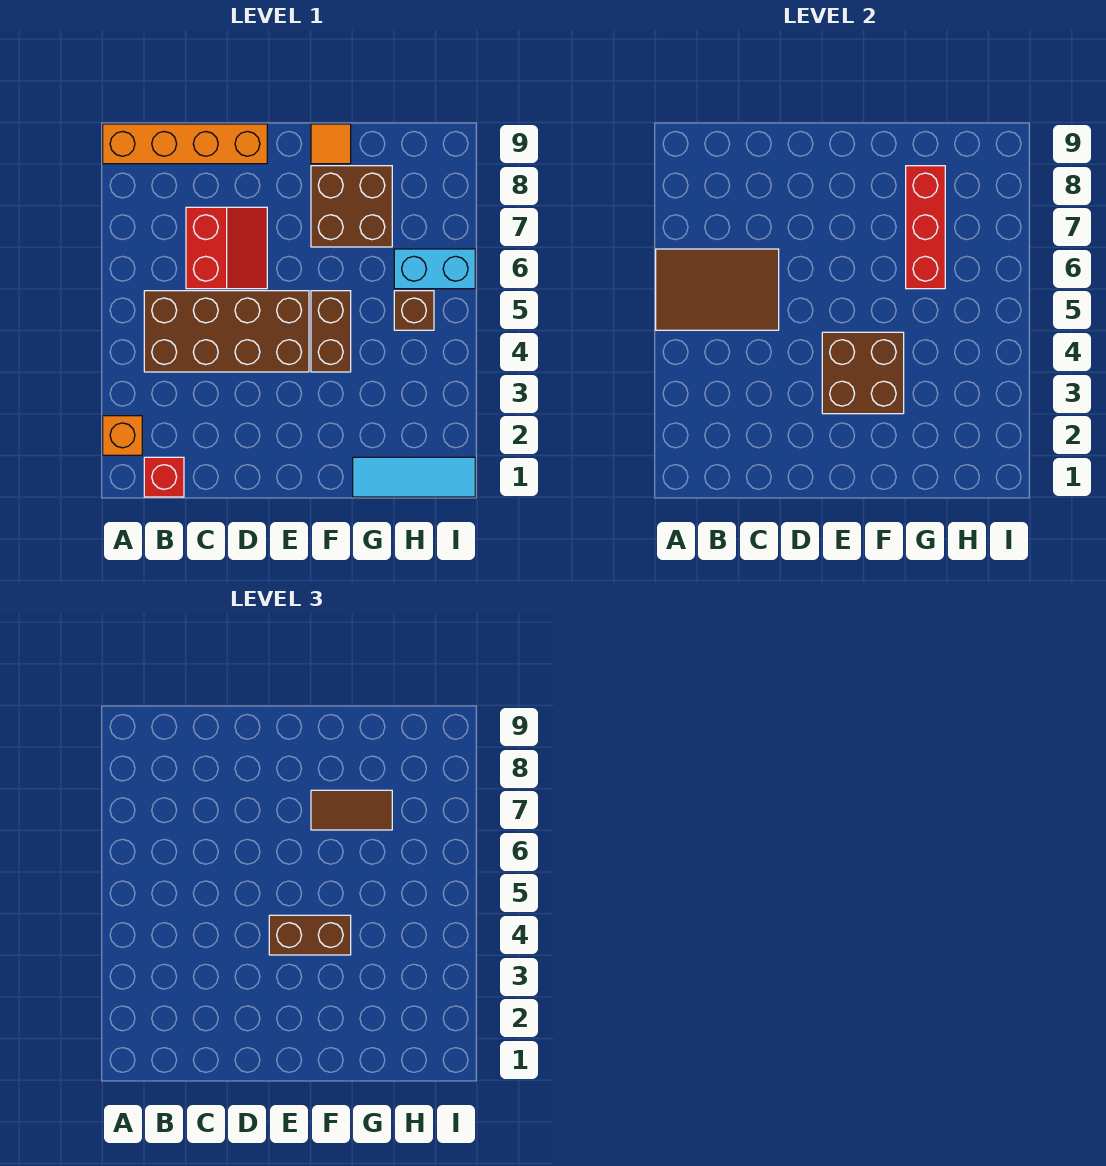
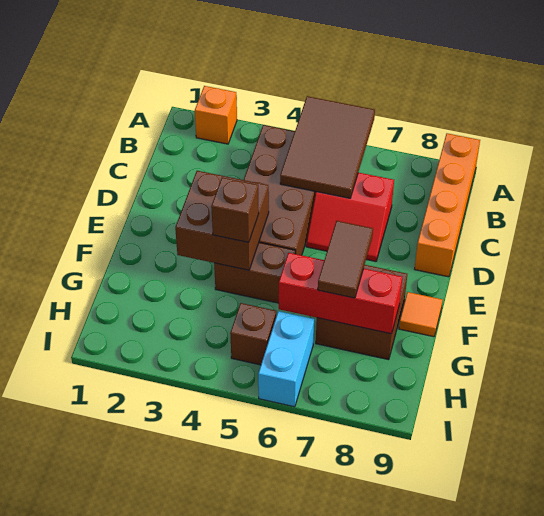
red brick B1 level 1 -> none
brown brick E4:F4 level 3 -> brown brick F4 level 3
cyan tile G1:I1 level 1 -> none

